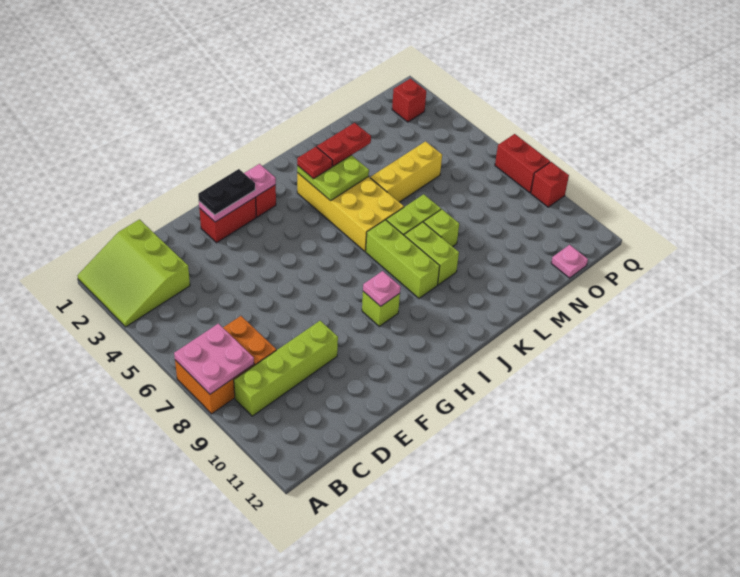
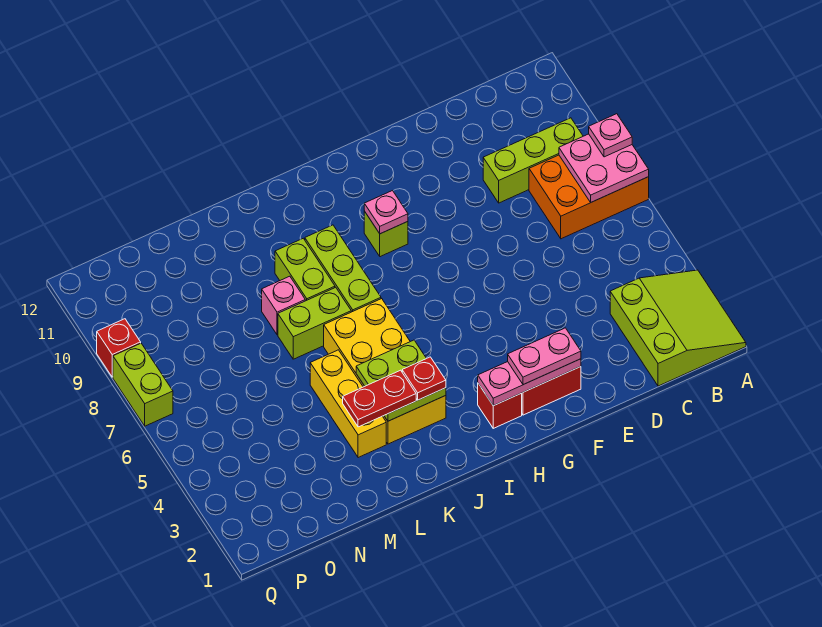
lime brick B9:E9 level 1 -> lime brick B9:D9 level 1
black plate F2:G2 level 3 -> pink plate F2:G2 level 3
yellow brick L5:N5 level 1 -> yellow brick L3:L5 level 1
lime brick L8 level 1 -> pink brick L8 level 1
pink plate O12 level 1 -> pink plate A8 level 3
red brick P2 level 1 -> none
red brick Q7:Q8 level 1 -> lime brick Q7:Q8 level 1

